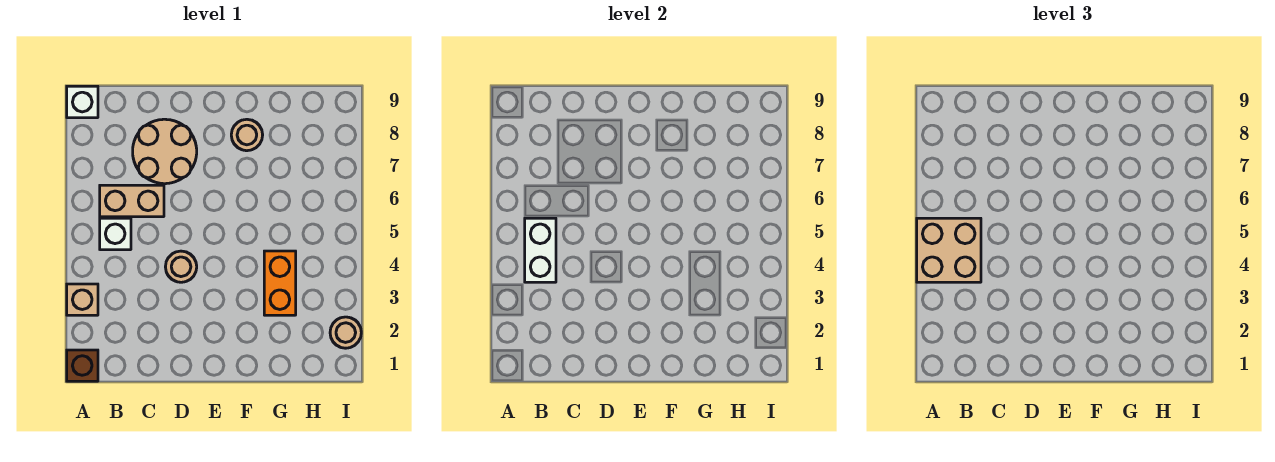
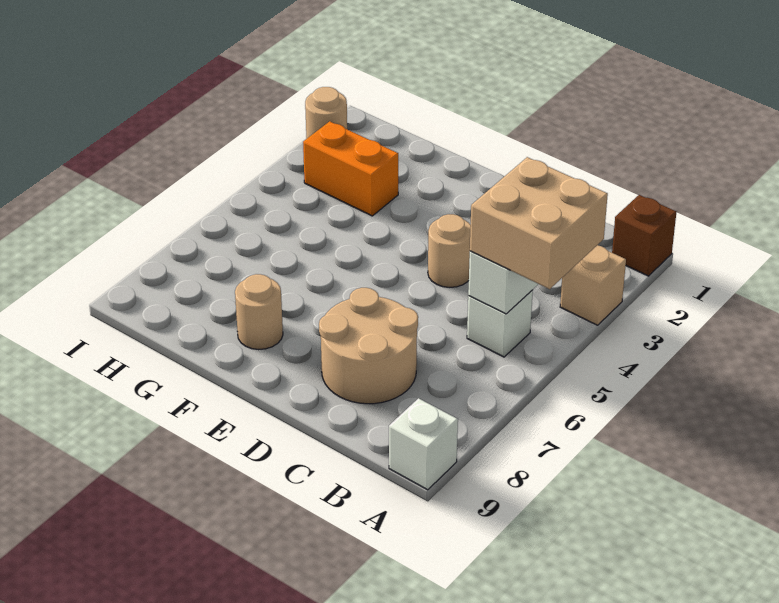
tan brick B6:C6 level 1 -> none
orange brick G3:G4 level 1 -> orange brick G3:H3 level 1

